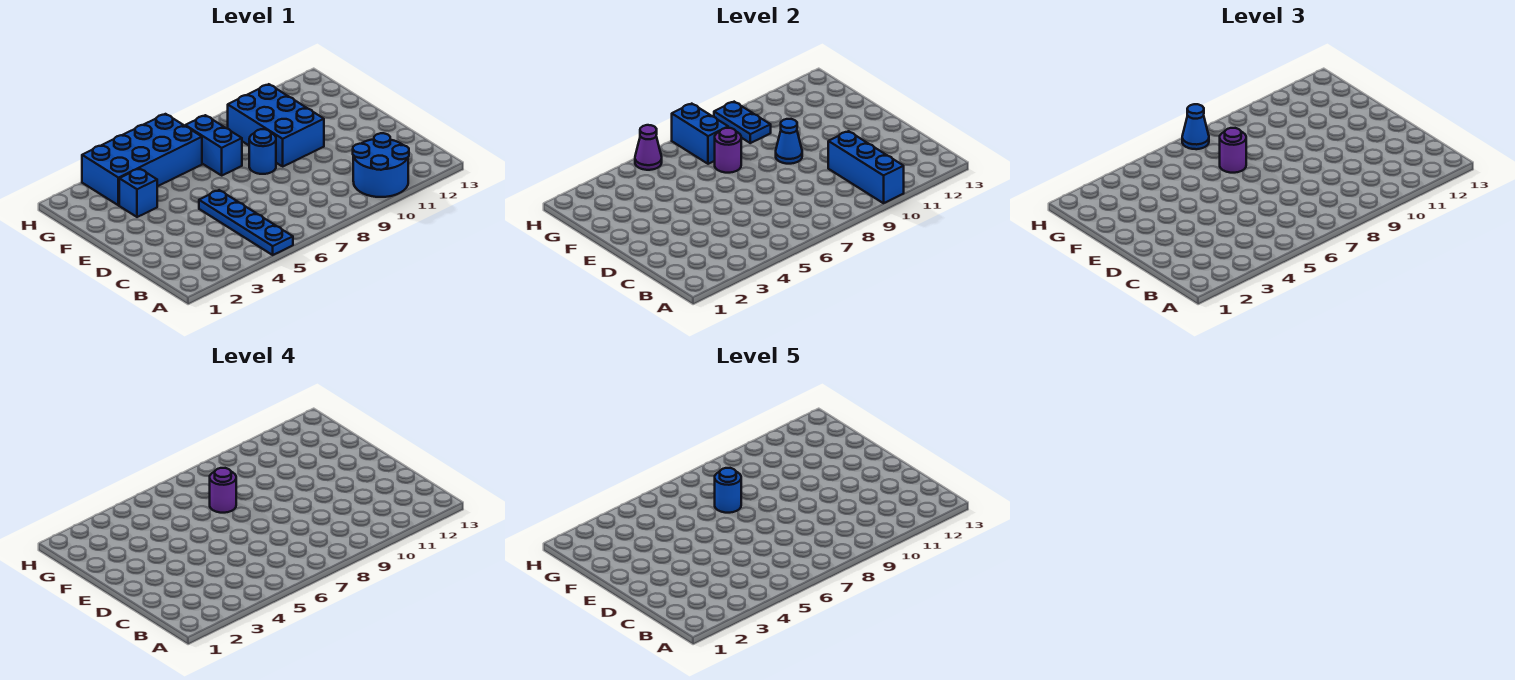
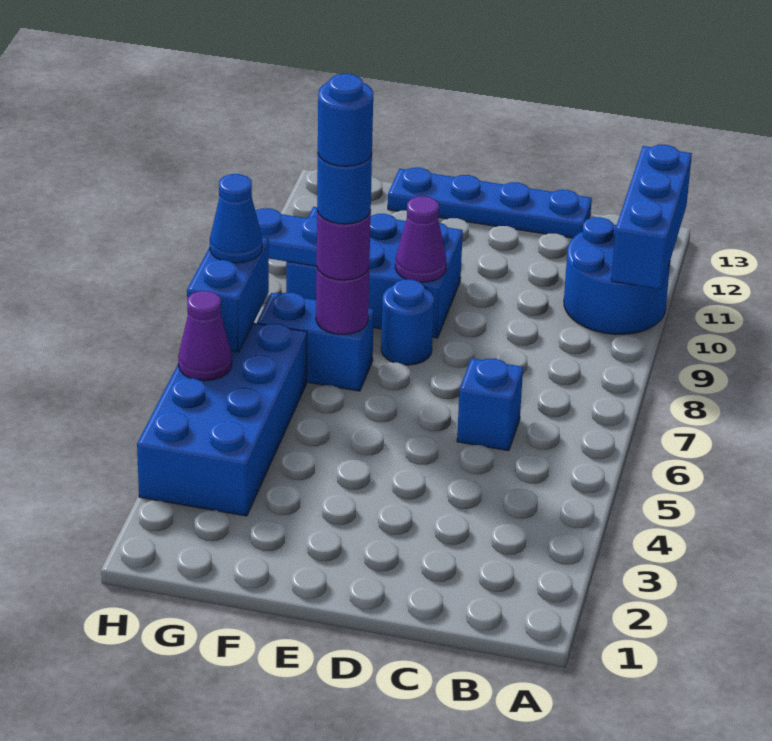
blue plate A5:D5 level 1 -> blue plate C13:F13 level 1
blue brick A10:C10 level 2 -> blue brick A10:A12 level 2
blue cone E9 level 2 -> purple cone E9 level 2
blue brick F3 level 1 -> blue brick C6 level 1
purple round brick F7 level 4 -> blue round brick F7 level 4
blue brick G7:H7 level 2 -> blue brick H6:H7 level 2

